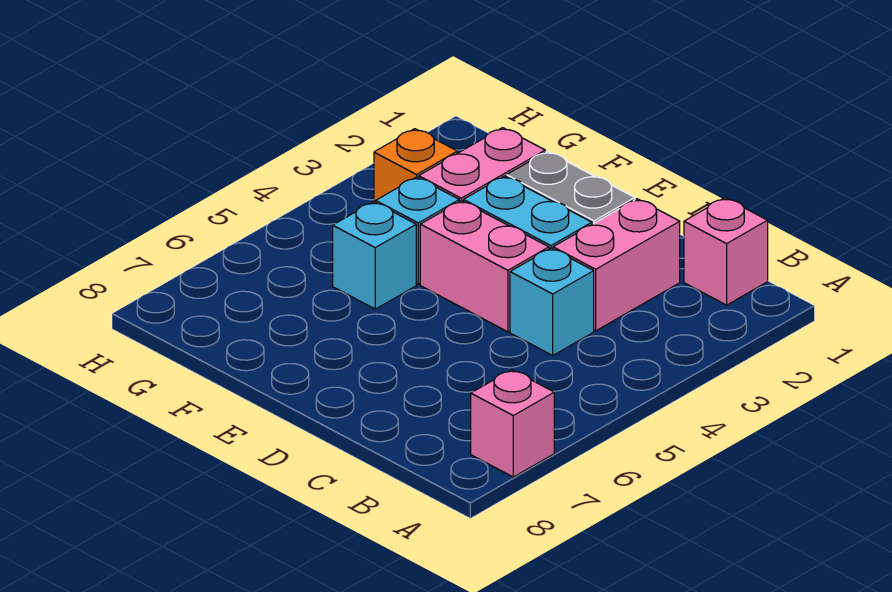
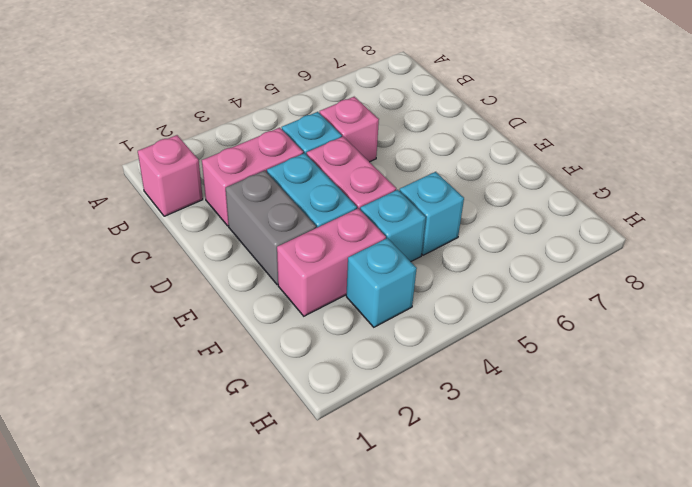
pink brick A7 level 1 -> pink brick C5 level 1
orange brick G3 level 1 -> cyan brick G3 level 1

